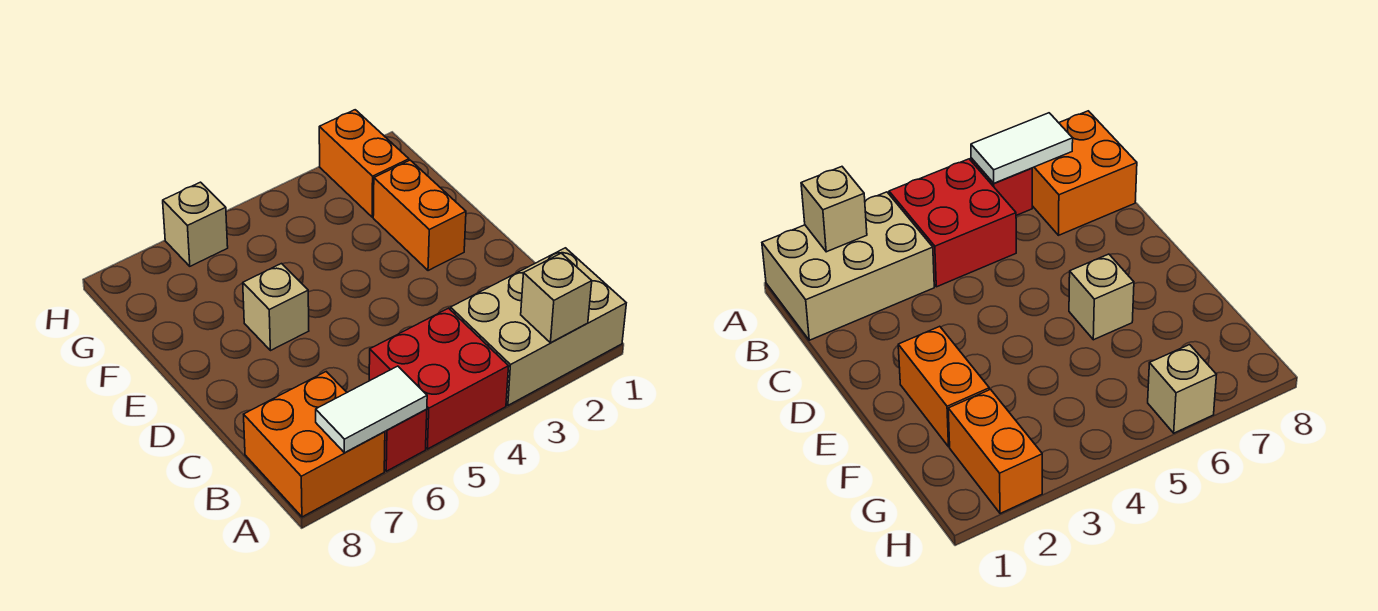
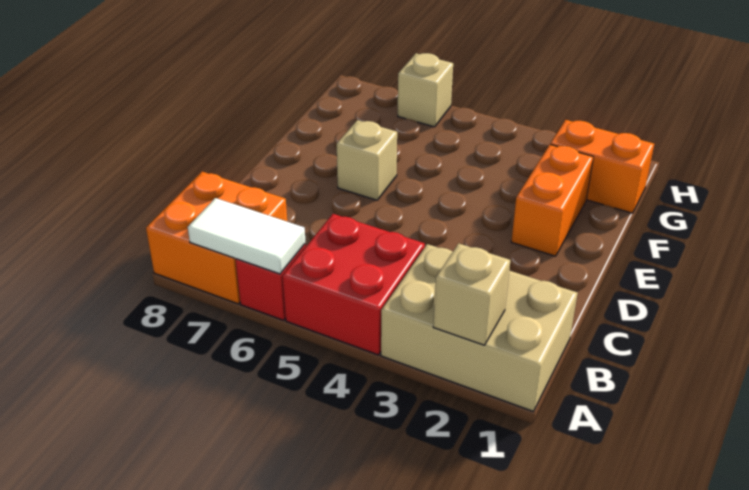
orange brick G2:H2 level 1 -> orange brick G1:G2 level 1

